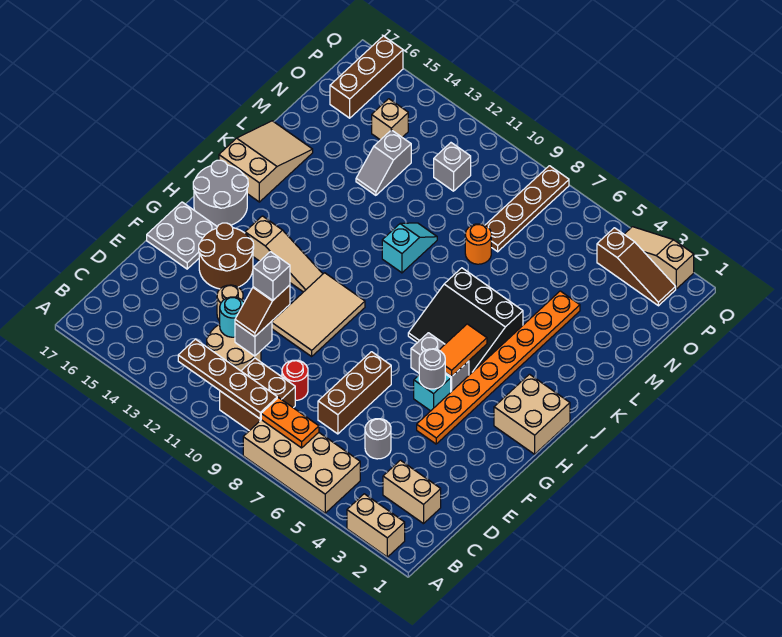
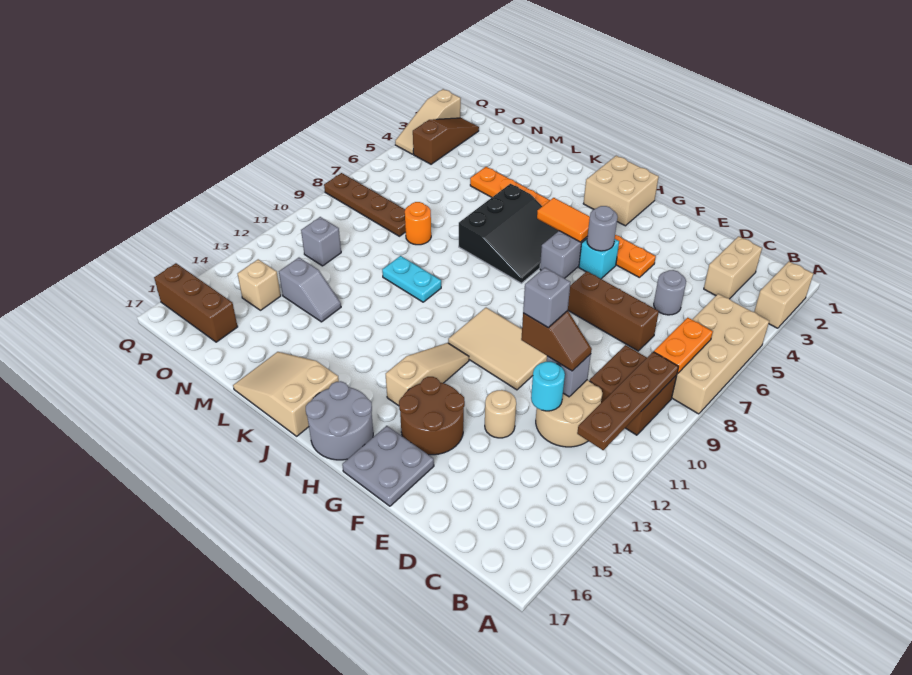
red round brick D9 level 1 -> none
cyan slope K10:L10 level 1 top K -> cyan plate K10:L10 level 1

